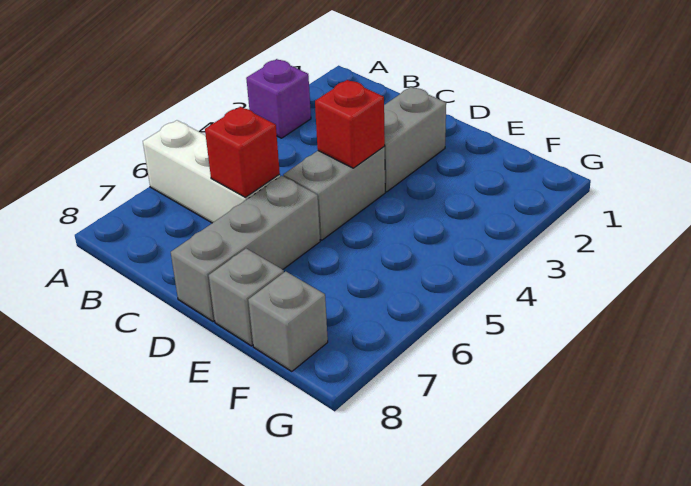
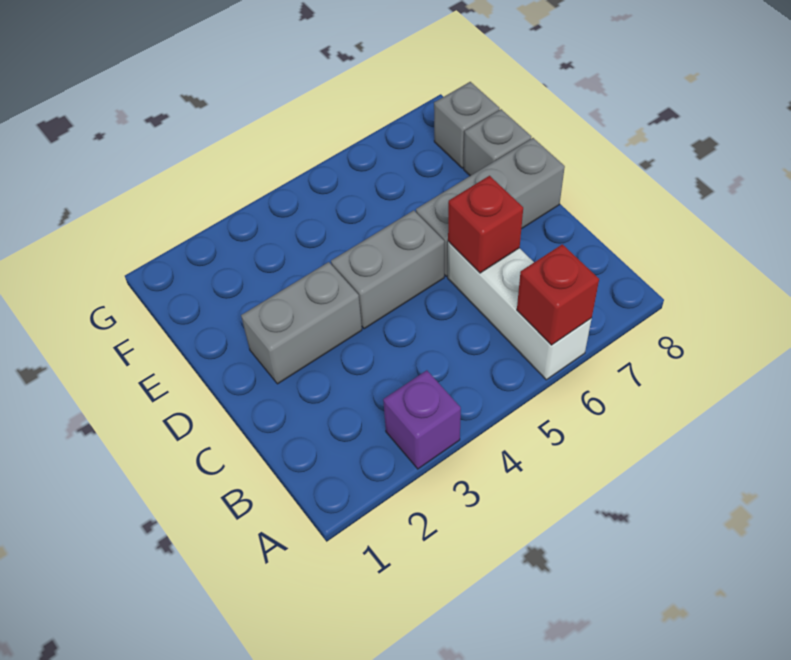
red brick D4 level 2 -> red brick A6 level 2

